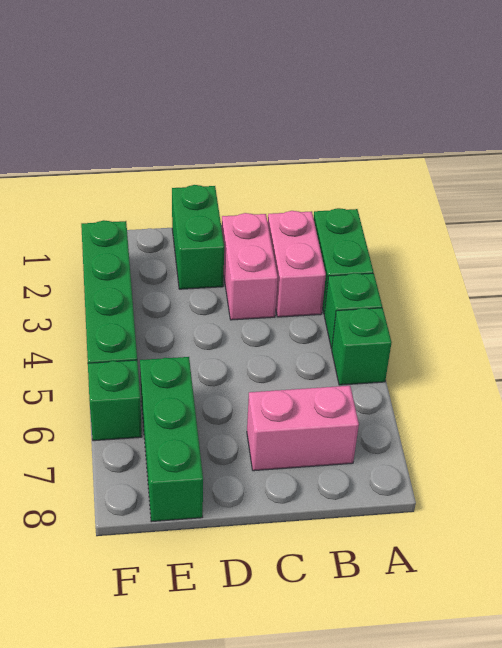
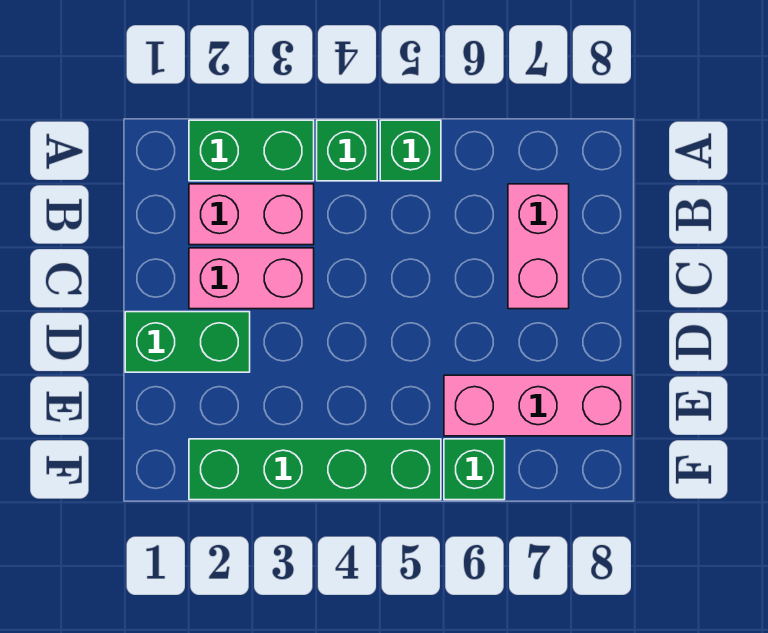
green brick E6:E8 level 1 -> pink brick E6:E8 level 1

